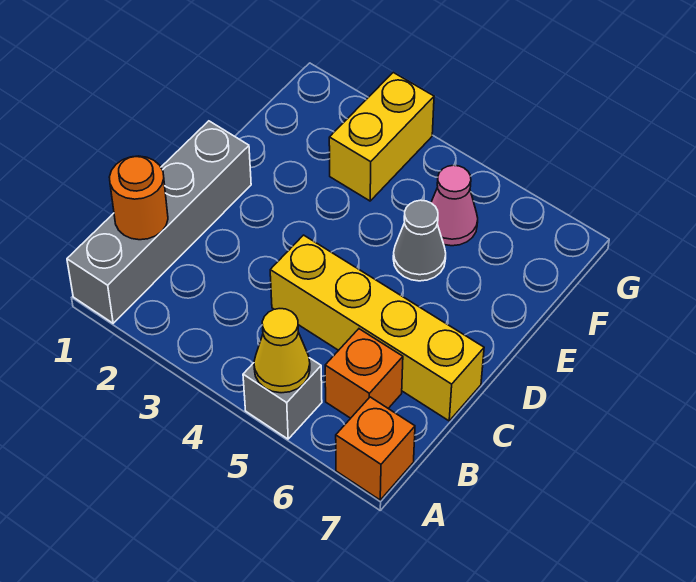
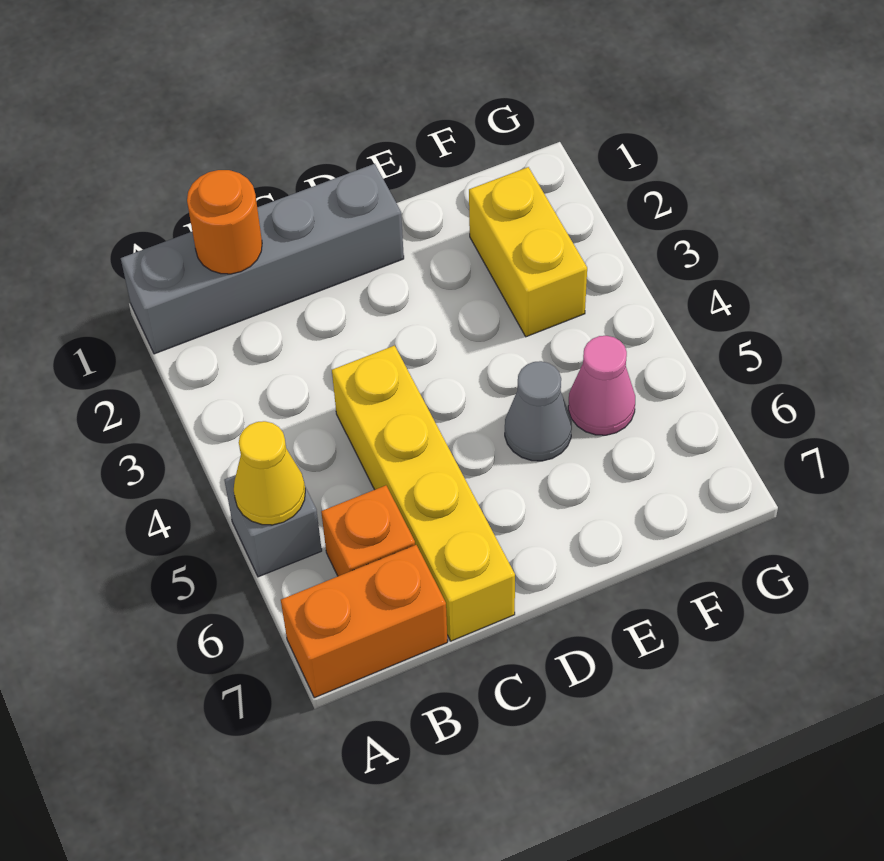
orange brick A7 level 1 -> orange brick A7:B7 level 1
yellow brick F3:G3 level 1 -> yellow brick F2:F3 level 1

